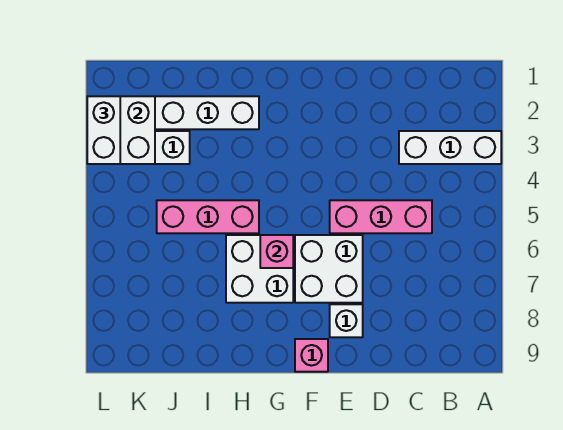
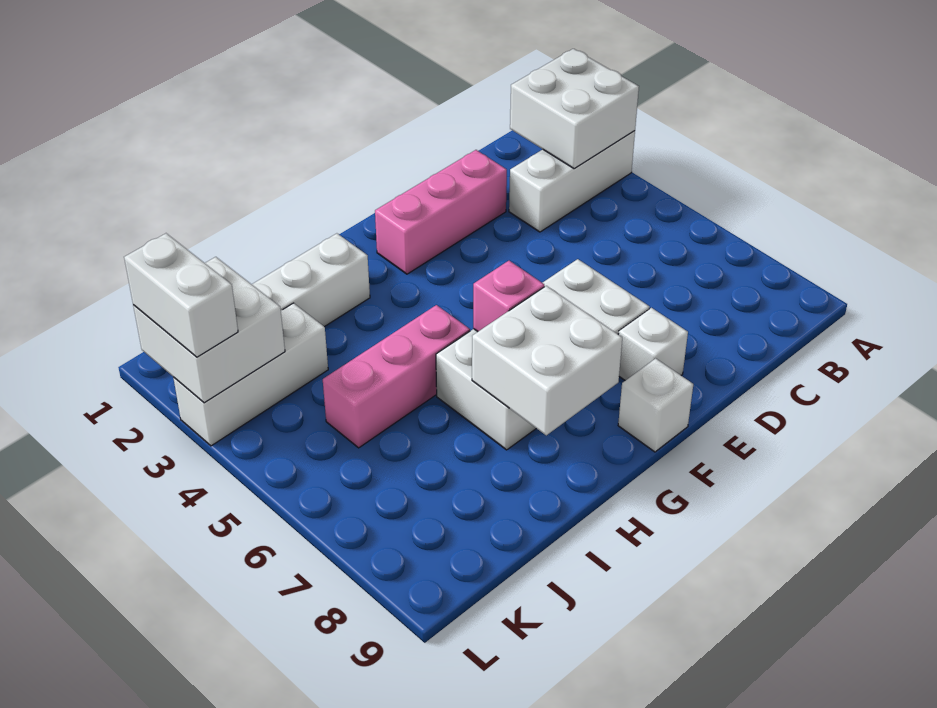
none -> white brick A2:B3 level 2
pink brick C5:E5 level 1 -> pink brick D2:F2 level 1
pink brick F9 level 1 -> white brick F9 level 1
none -> white brick G7:H8 level 2

